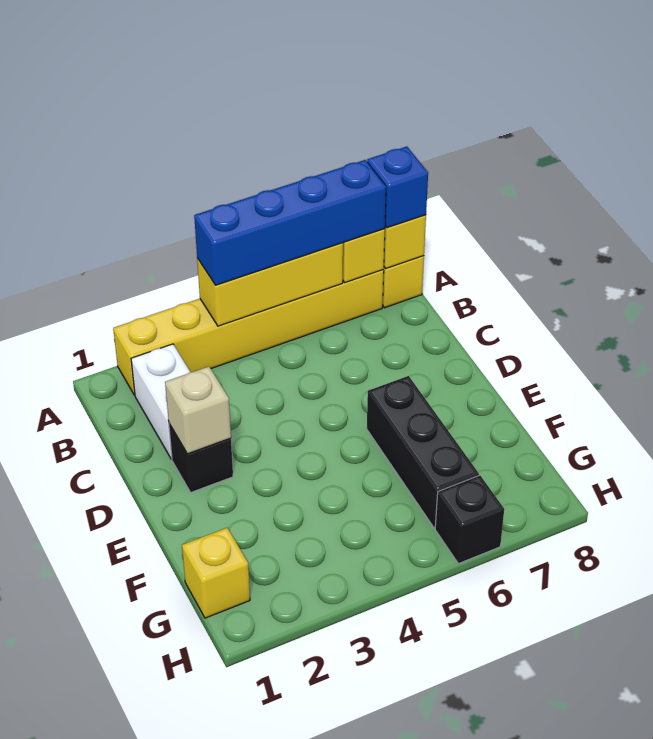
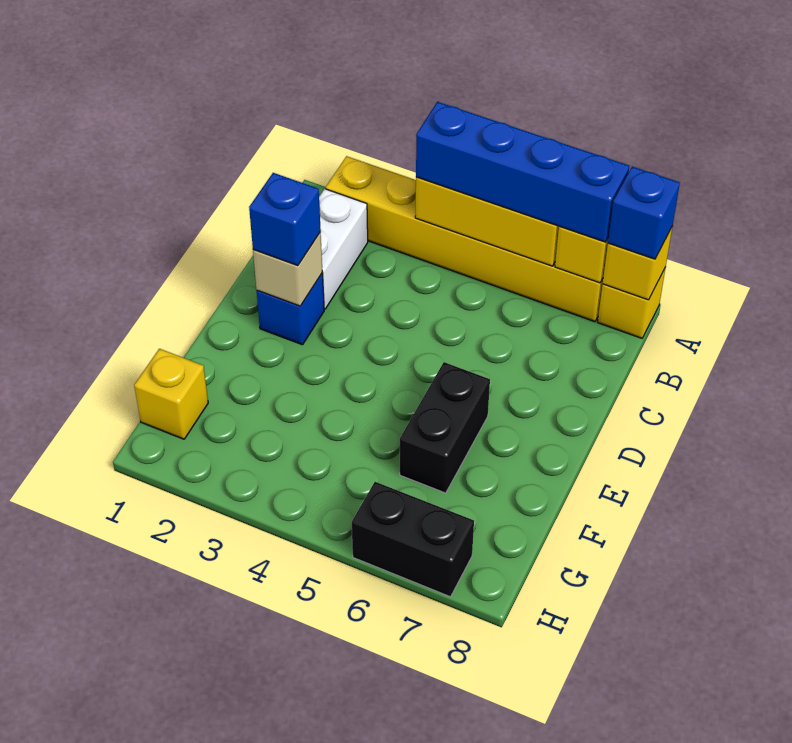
black brick D2 level 1 -> blue brick D2 level 1
none -> blue brick D2 level 3
black brick E6:G6 level 1 -> black brick E6:F6 level 1
black brick H6 level 1 -> black brick H6:H7 level 1

